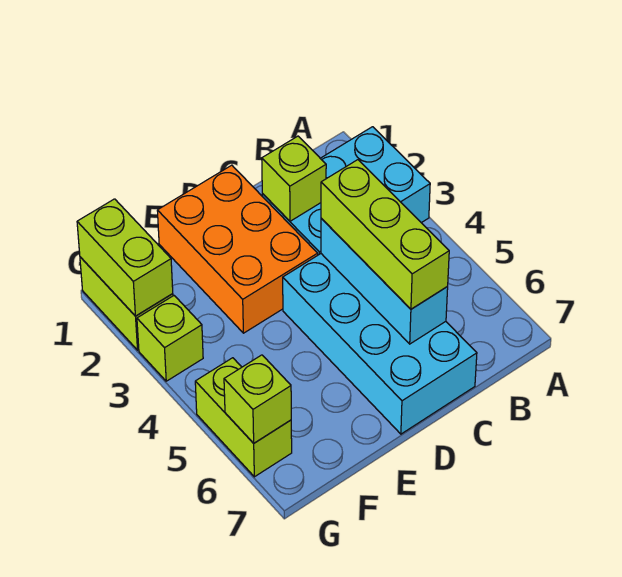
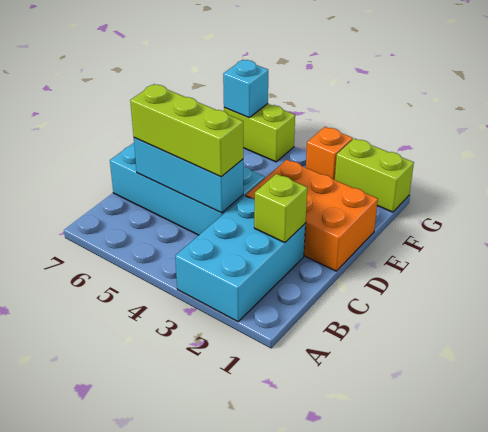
lime brick G1:G2 level 2 -> none
lime brick G3 level 1 -> orange brick G3 level 1
lime brick G6 level 2 -> cyan brick G6 level 2

